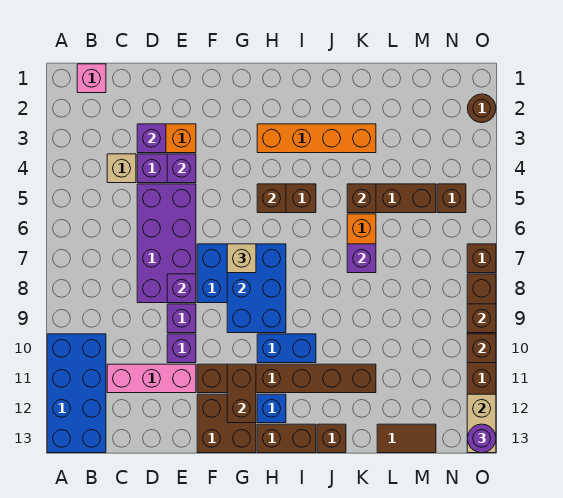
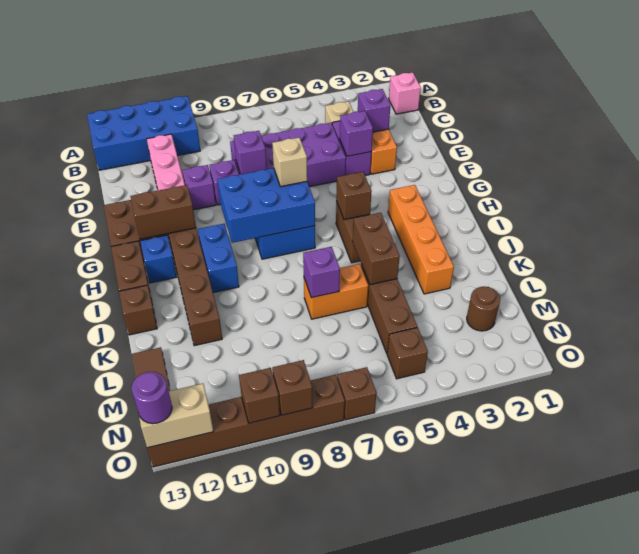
brown brick K5 level 2 -> brown brick J5:K5 level 2
brown round brick O2 level 1 -> brown round brick M2 level 1

